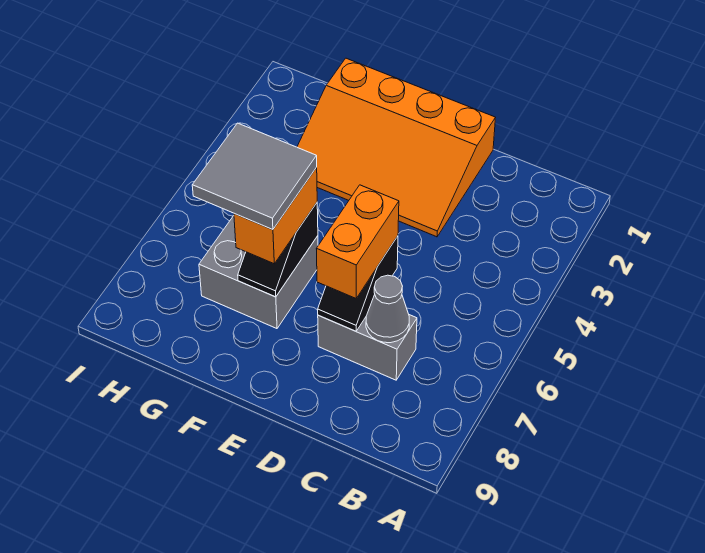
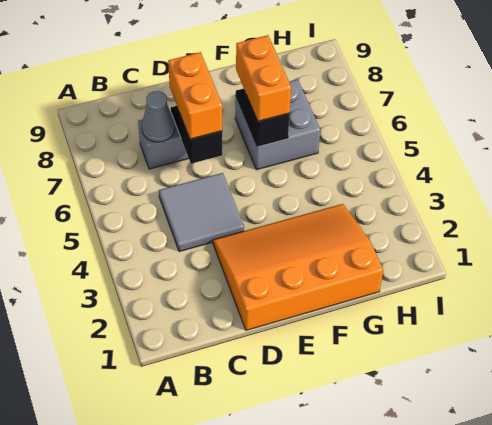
grey tile F6:G7 level 4 -> grey tile C4:D5 level 1

